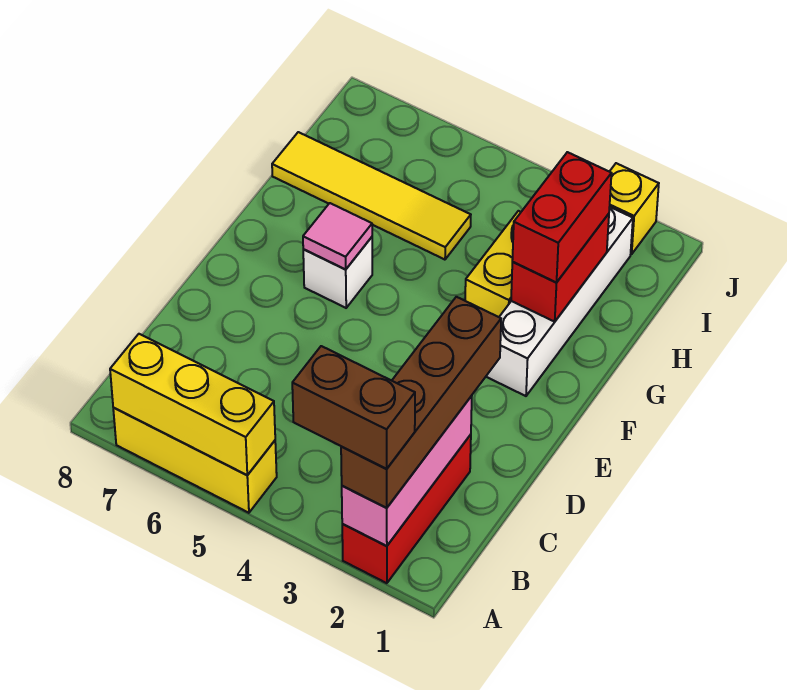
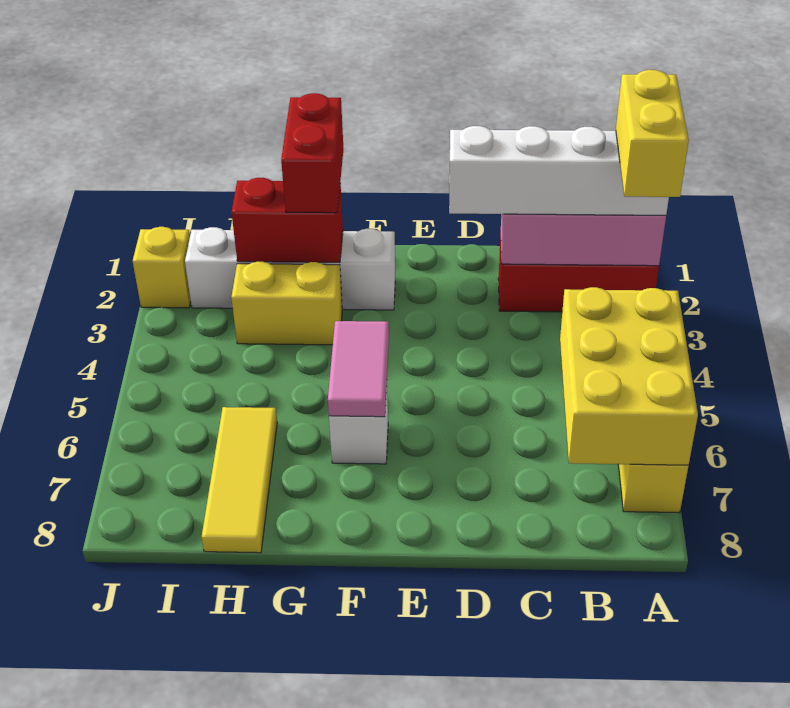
brown brick A2:D2 level 3 -> white brick A2:D2 level 3
brown brick A2:A3 level 4 -> yellow brick A2:A3 level 4
yellow brick A5:A7 level 2 -> yellow brick A5:B7 level 2
pink tile F6 level 2 -> pink tile F5:F6 level 2
red brick G2:H2 level 3 -> red brick G1:G2 level 3
yellow tile H5:H8 level 1 -> yellow tile H6:H8 level 1

